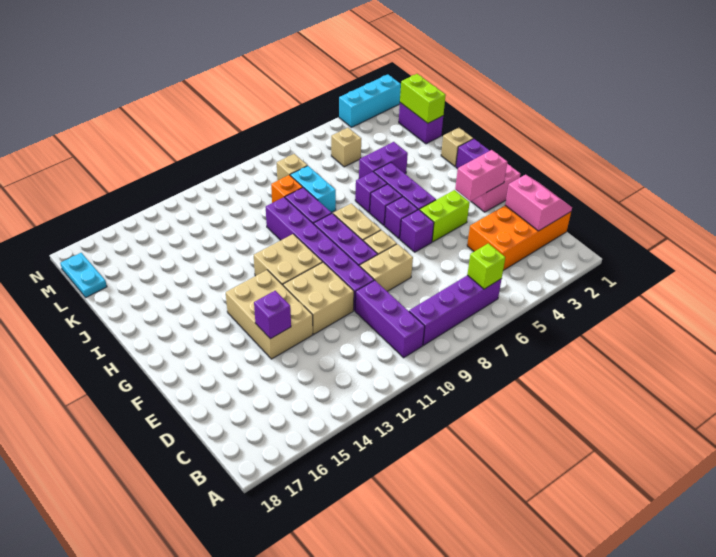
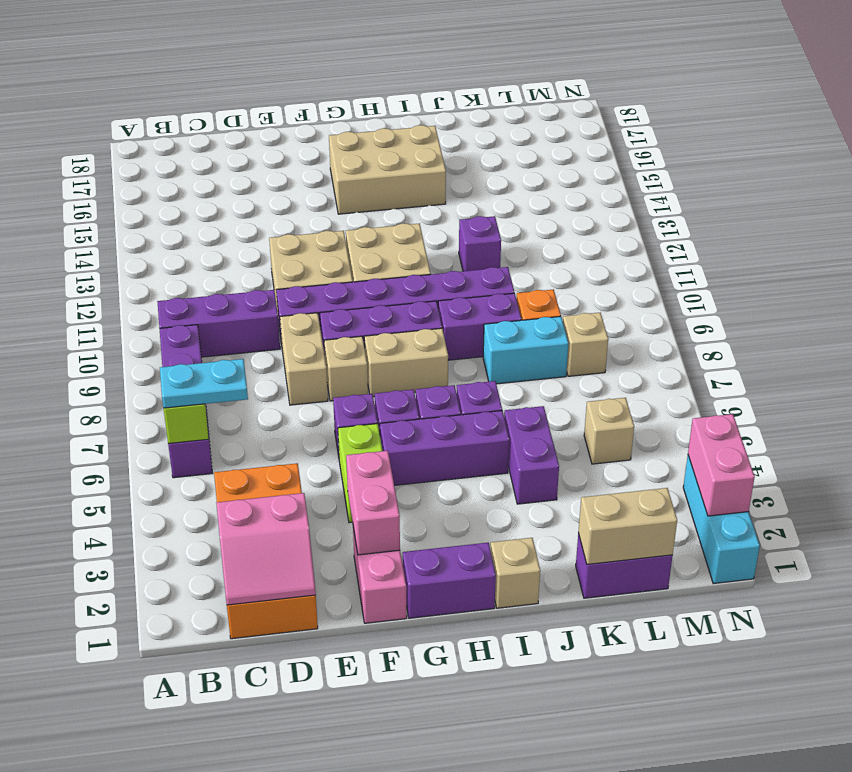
tan brick E13:G14 level 1 -> tan brick G15:I16 level 1
purple brick E14 level 2 -> purple brick J12 level 1
lime brick K1:L1 level 2 -> tan brick K1:L1 level 2
cyan plate L18:M18 level 1 -> cyan plate B6:C6 level 3
none -> pink brick N2:N3 level 2

